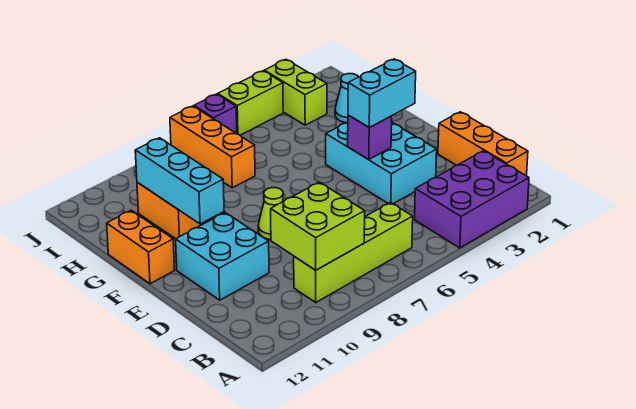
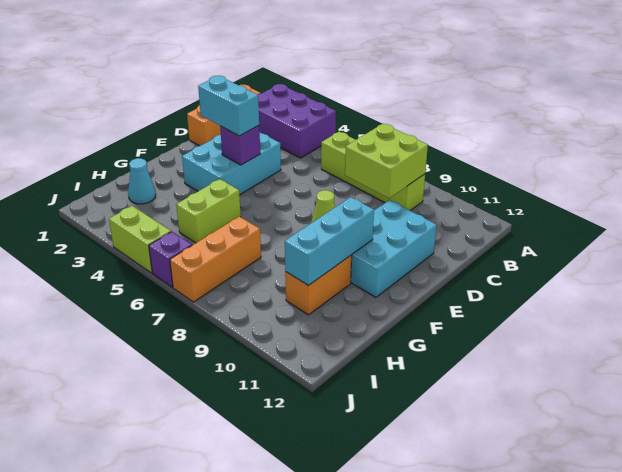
cyan brick D10:E11 level 1 -> cyan brick D10:F11 level 1
orange brick F12:G12 level 1 -> none
lime brick I3:J3 level 1 -> lime brick G5:H5 level 1

